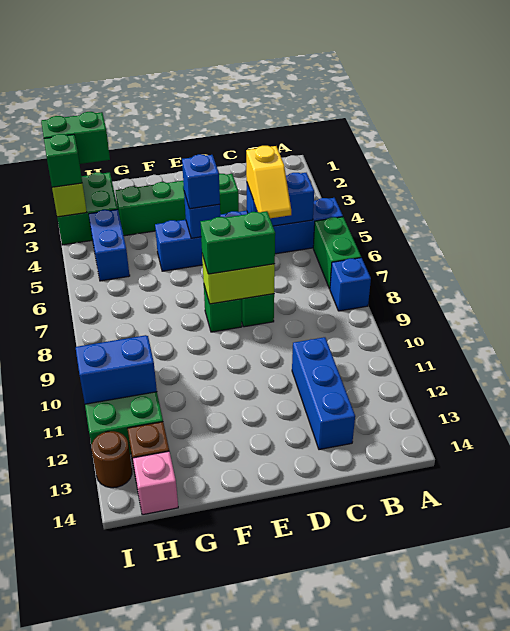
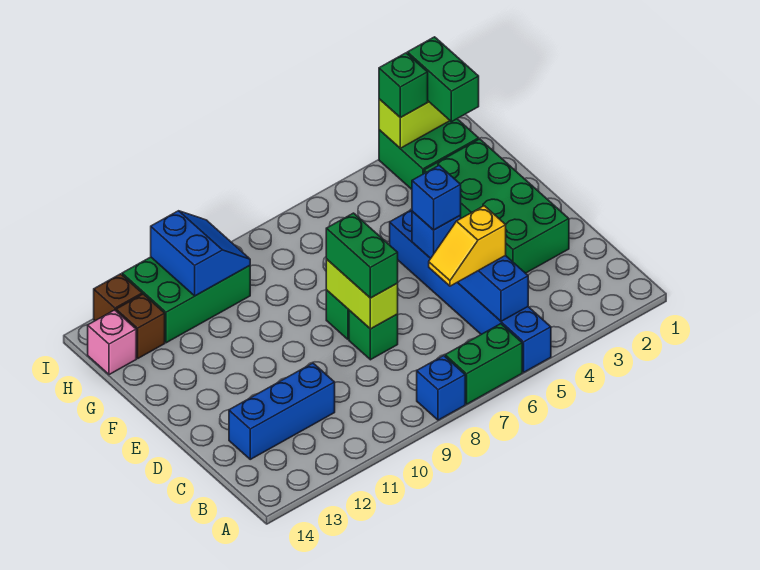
green brick D3:G3 level 1 -> green brick D2:G3 level 1
blue brick H4:H5 level 1 -> none
brown round brick I13 level 1 -> brown brick I13 level 1

